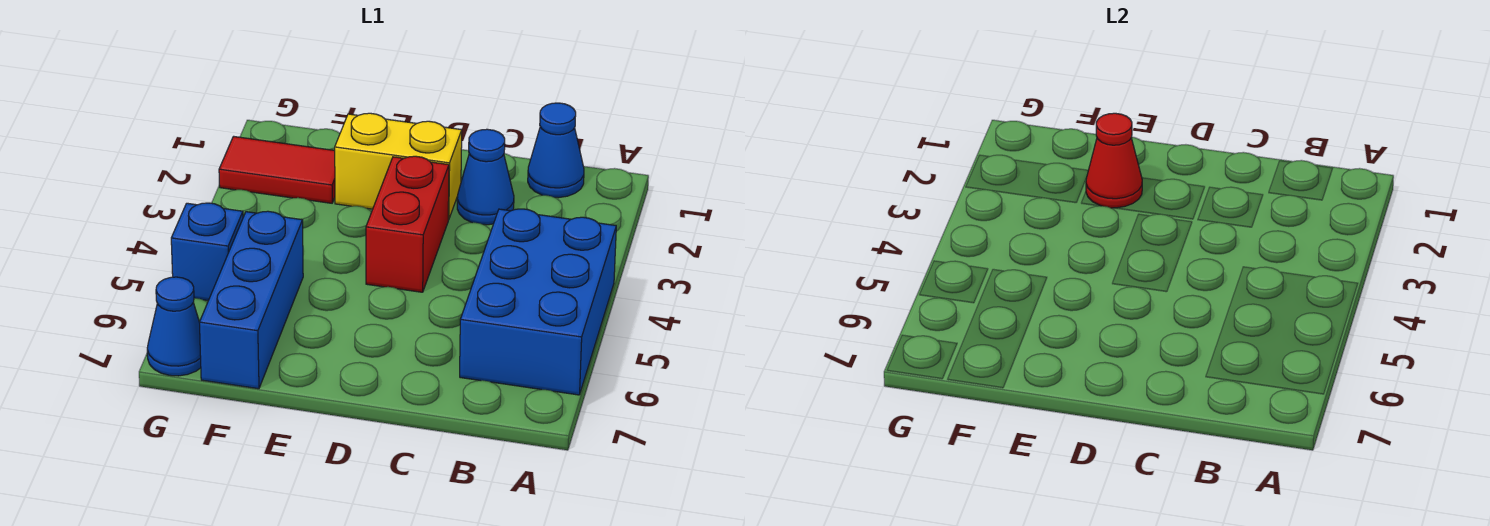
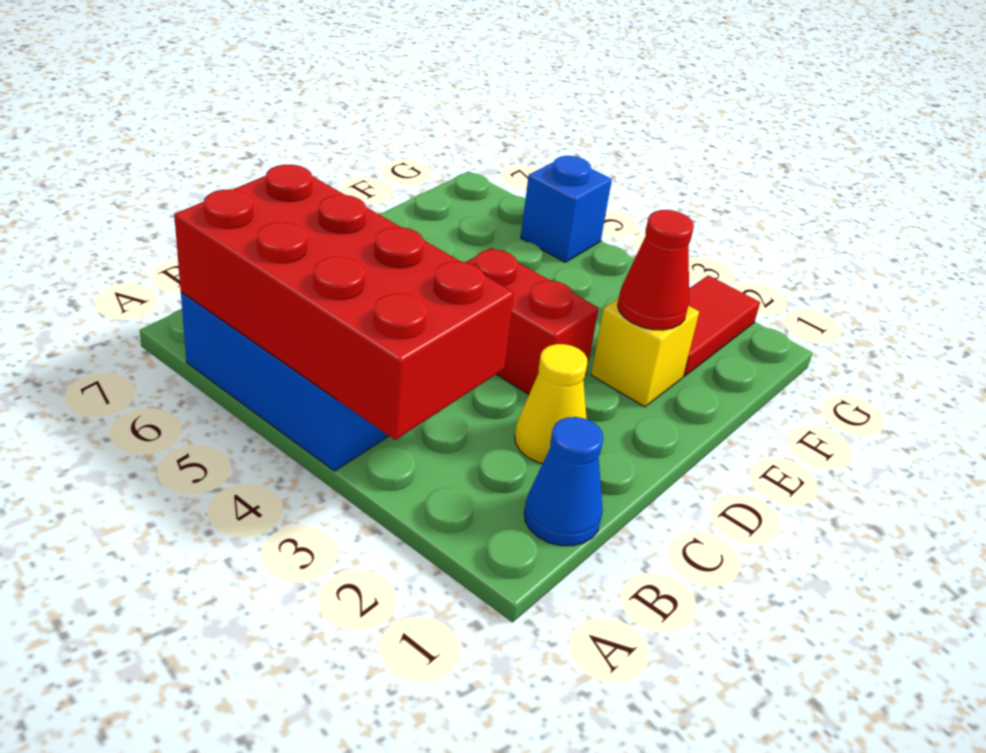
none -> red brick A3:B6 level 2
blue cone C2 level 1 -> yellow cone C2 level 1
yellow brick D2:E2 level 1 -> yellow brick E2 level 1
blue brick F5:F7 level 1 -> none
blue cone G7 level 1 -> none

